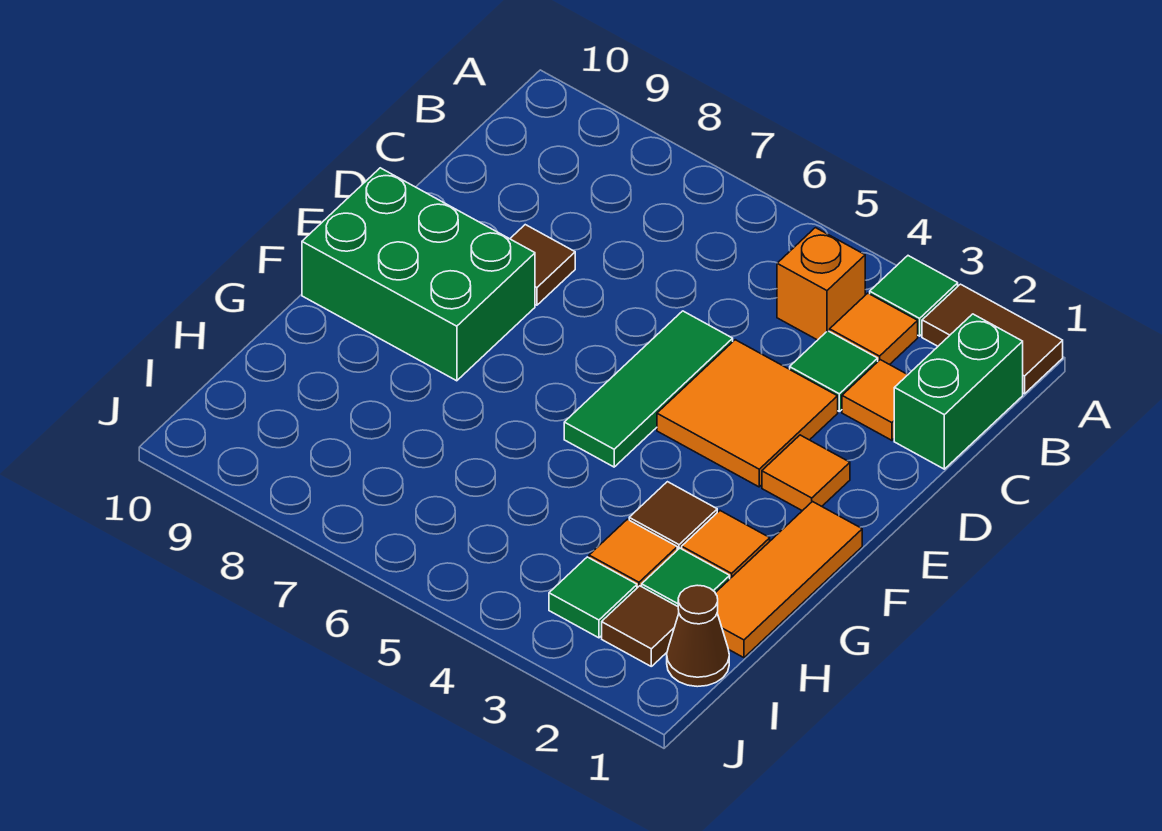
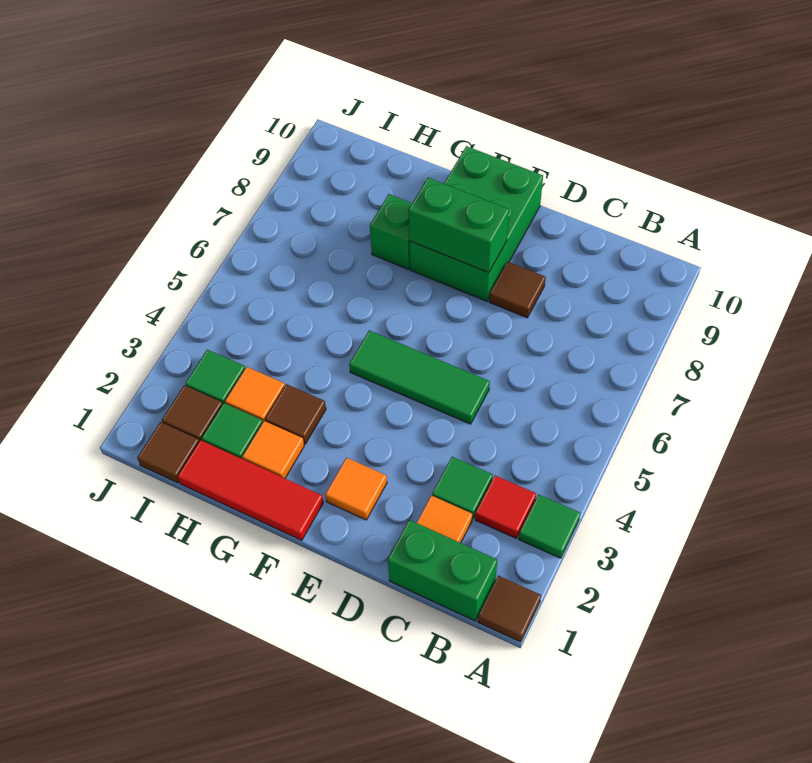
brown tile A1:A2 level 1 -> brown tile A1 level 1
orange tile B3 level 1 -> red tile B3 level 1
orange brick B4 level 1 -> none
orange tile D3:E4 level 1 -> none
none -> green brick E8:F8 level 2
orange tile F1:H1 level 1 -> red tile F1:H1 level 1
none -> green brick G8 level 1
brown cone I1 level 1 -> brown tile I1 level 1

